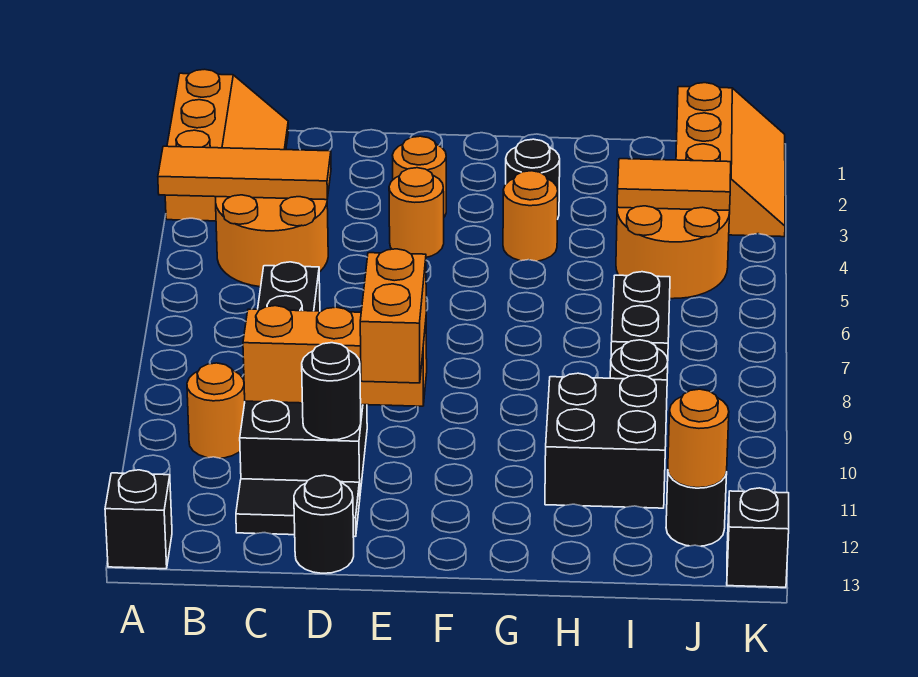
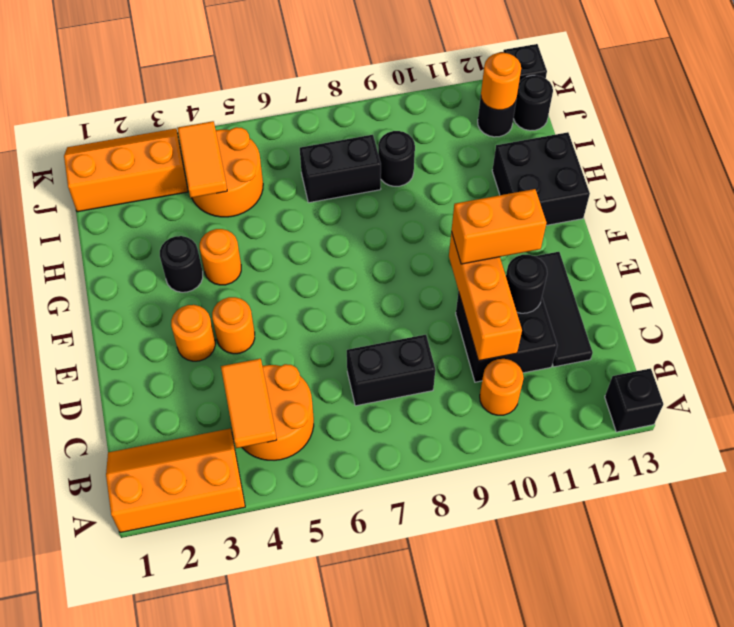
orange tile A4:C4 level 2 -> orange tile B4:C4 level 2
black tile C12:D12 level 1 -> black tile C12:E12 level 1
black round brick D13 level 1 -> black round brick J13 level 1
black brick H10:I11 level 1 -> black brick G12:H13 level 1

